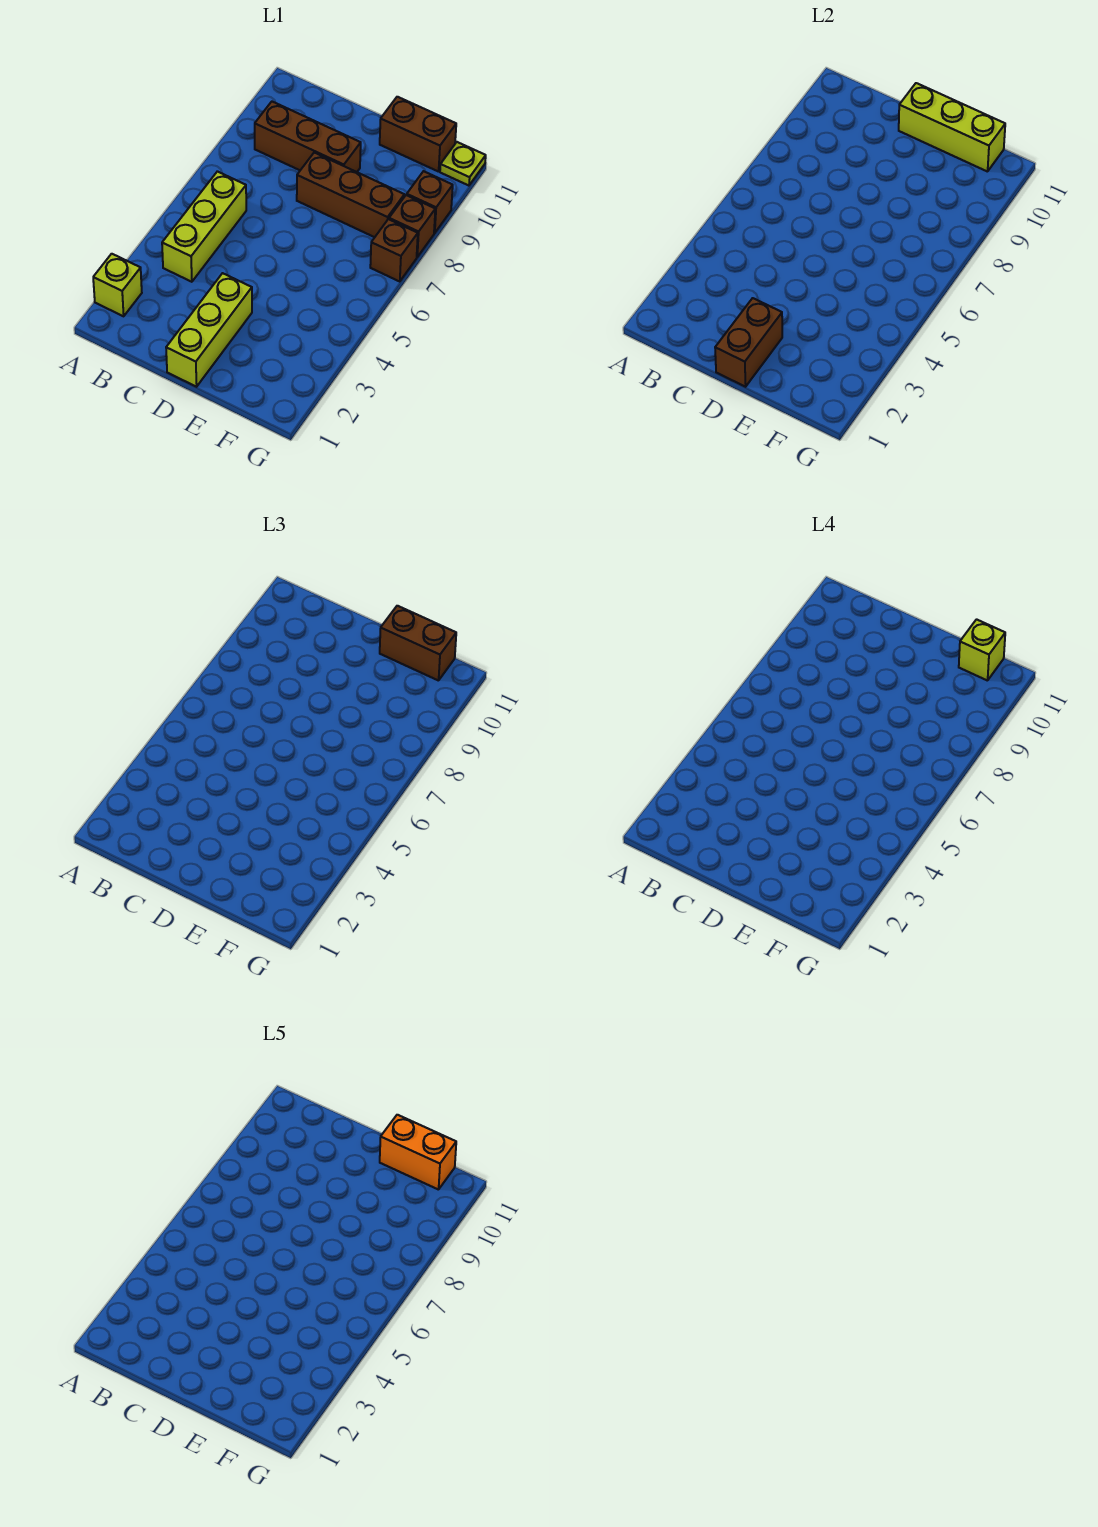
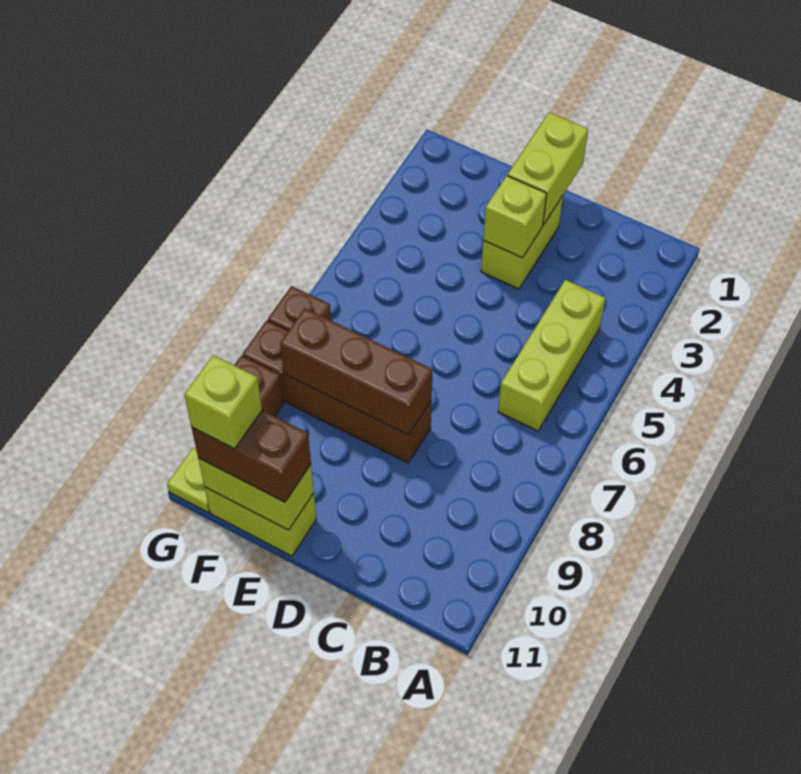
lime brick A2 level 1 -> lime brick D3 level 2
brown brick B9:D9 level 1 -> brown brick D8:F8 level 2
lime brick D1:D3 level 1 -> lime brick D2:D3 level 1
brown brick D1:D2 level 2 -> lime brick D1:D2 level 2
lime brick D11:F11 level 2 -> lime brick E11:F11 level 2
brown brick E11:F11 level 1 -> lime brick E11:F11 level 1
orange brick E11:F11 level 5 -> none

